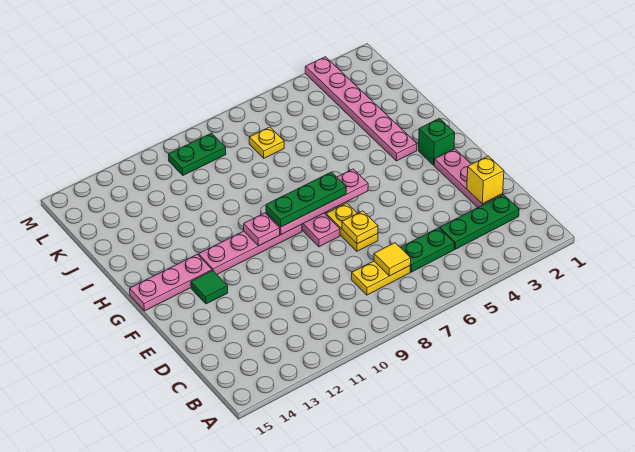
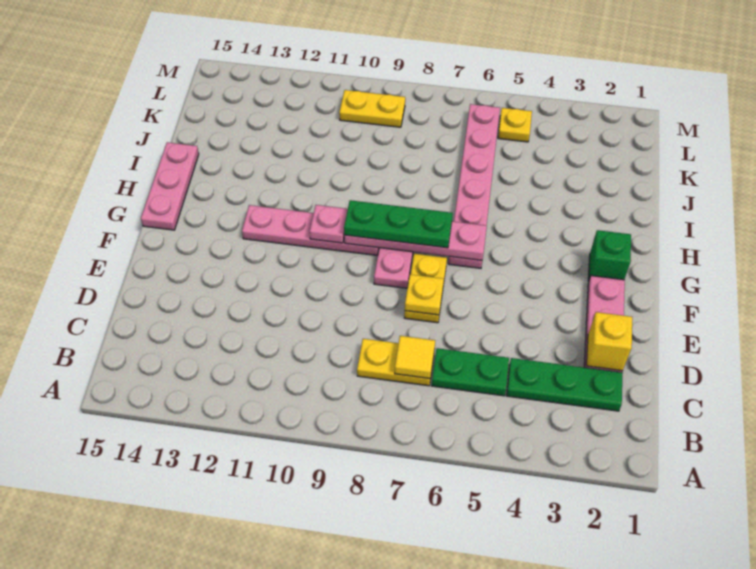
green tile F13 level 1 -> none
pink plate G13:G15 level 1 -> pink plate G15:I15 level 1
pink plate H3:M3 level 1 -> pink plate G6:L6 level 1
yellow plate K7 level 1 -> yellow plate L5 level 1
green plate L9:L10 level 1 -> yellow plate L9:L10 level 1

